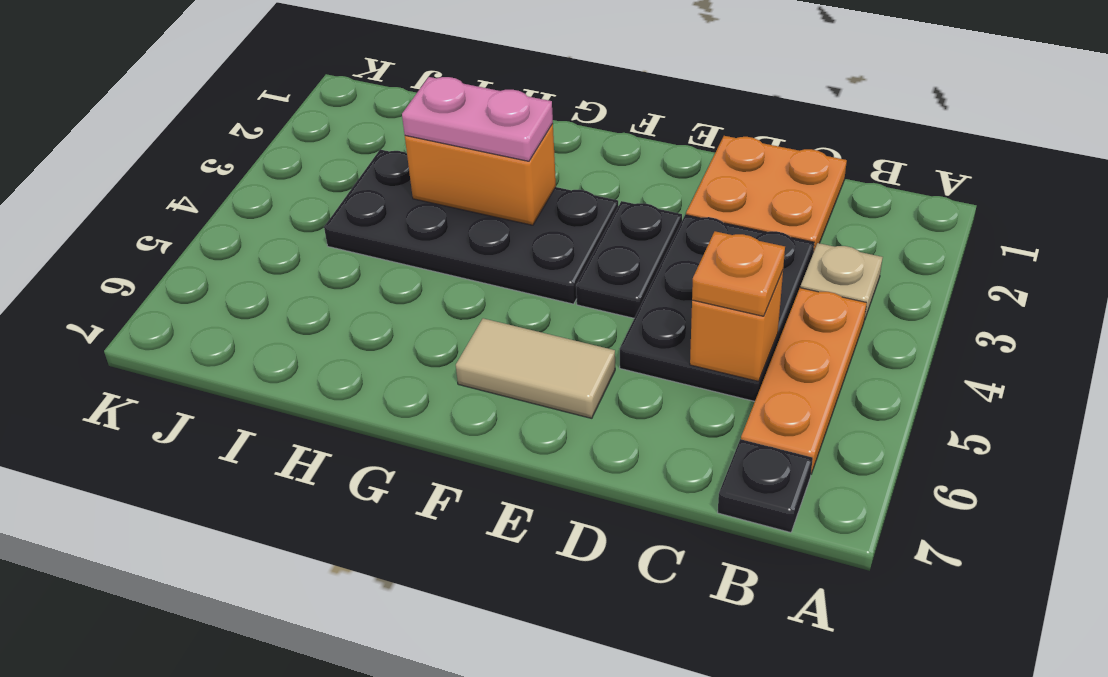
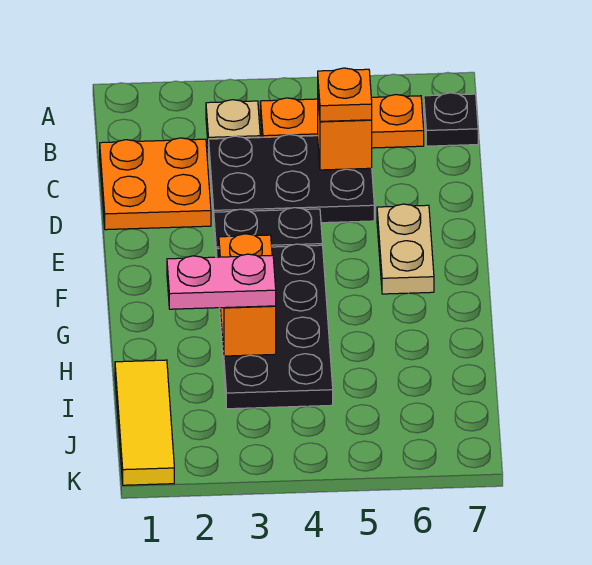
tan tile E6:F6 level 1 -> tan plate E6:F6 level 1
pink plate G3:H3 level 3 -> pink plate H2:H3 level 3
none -> yellow tile I1:K1 level 1

